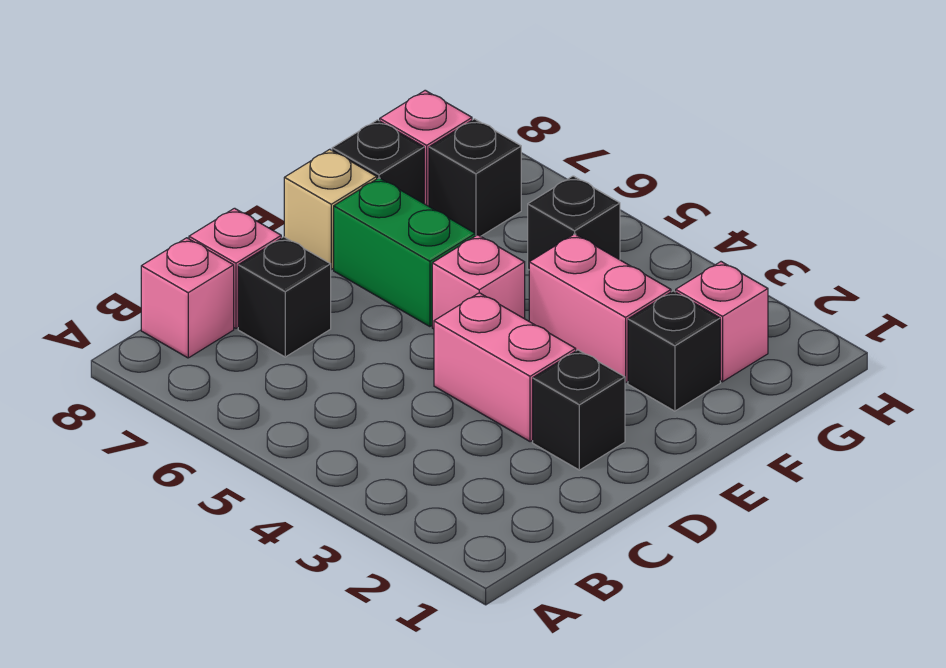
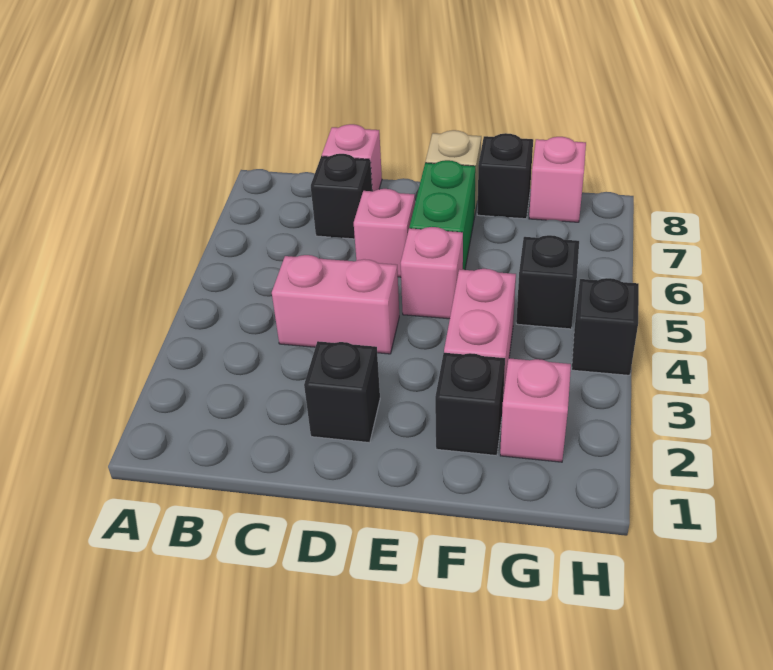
pink brick B8 level 1 -> pink brick D6 level 1
pink brick D3:D4 level 1 -> pink brick C4:D4 level 1
black brick G7 level 1 -> black brick H4 level 1

